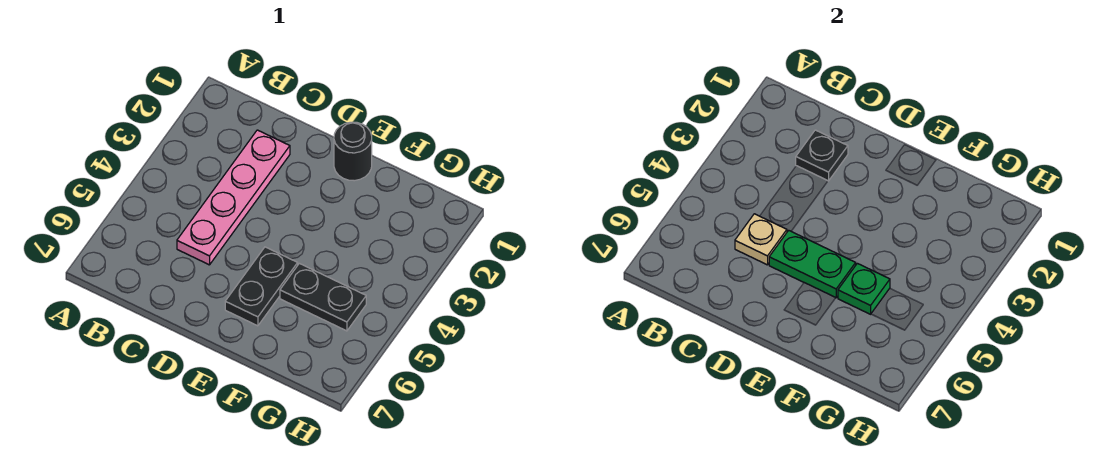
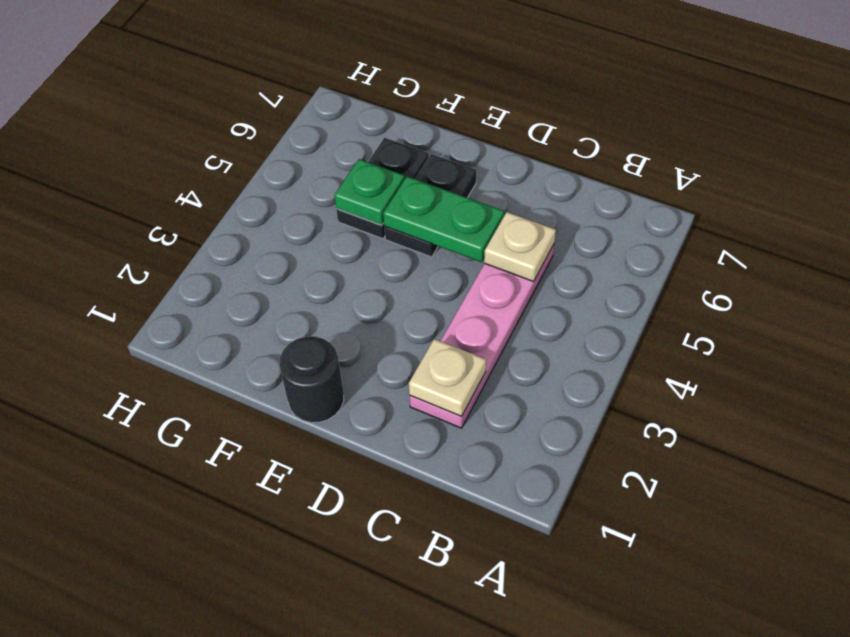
black plate C2 level 2 -> tan plate C2 level 2
black plate F5:G5 level 1 -> black plate F5:F6 level 1

